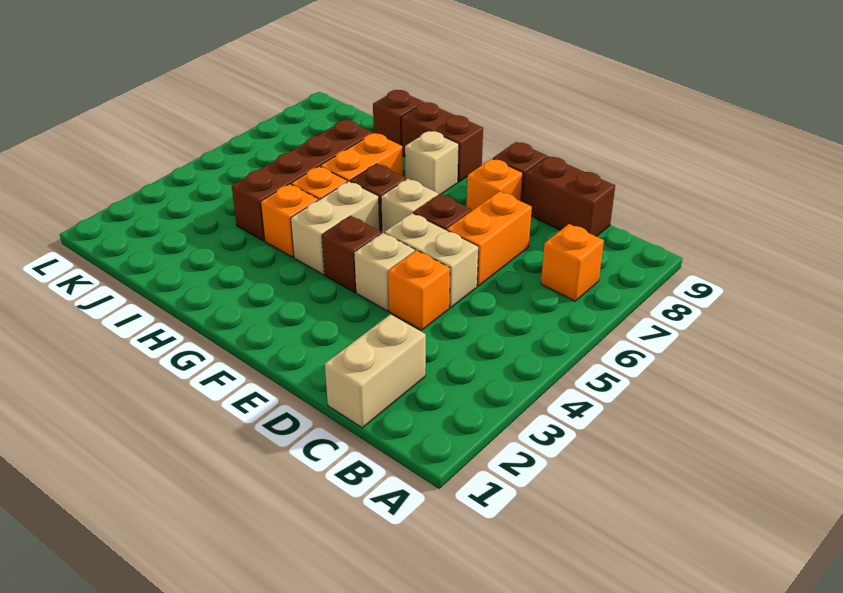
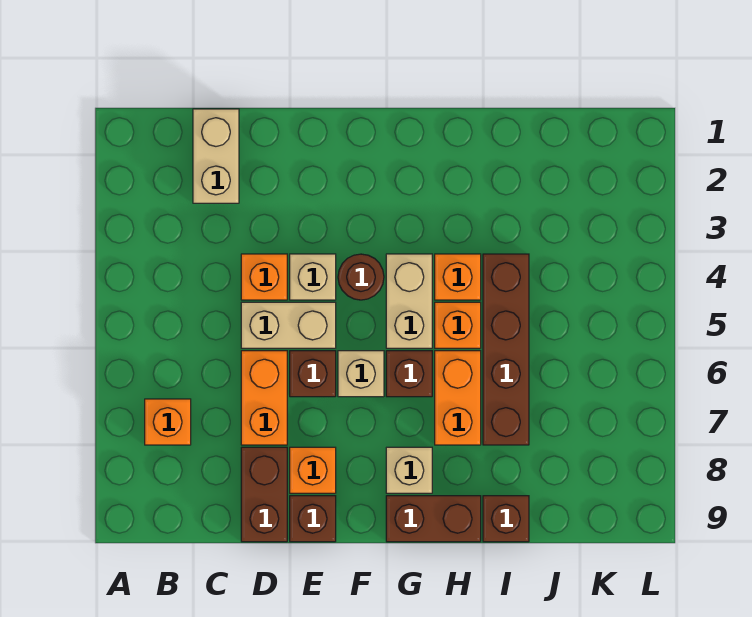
brown brick C9:D9 level 1 -> brown brick D8:D9 level 1
brown brick F4 level 1 -> brown round brick F4 level 1

